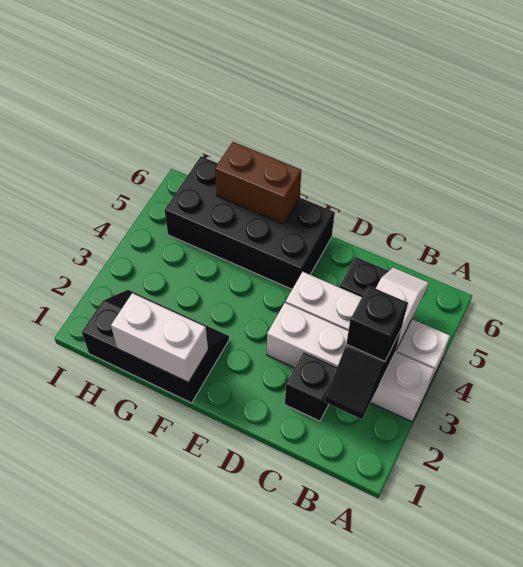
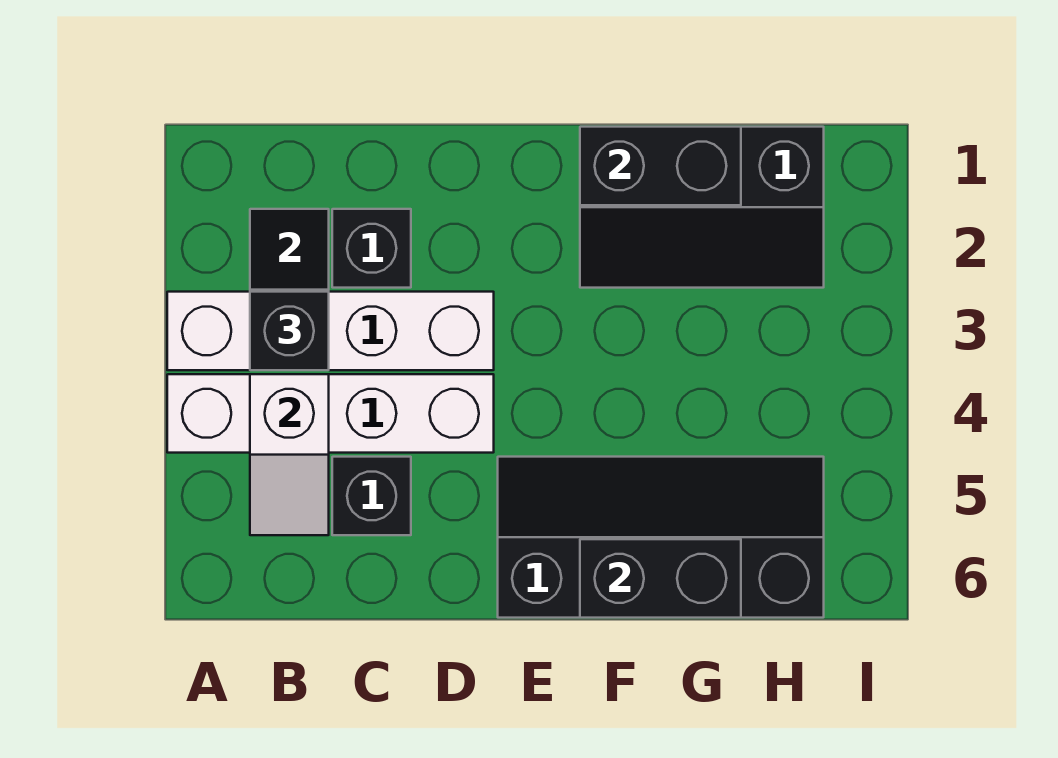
black brick E5:H6 level 1 -> black slope E5:H6 level 1 top 6
white brick F1:G1 level 2 -> black brick F1:G1 level 2
brown brick F6:G6 level 2 -> black brick F6:G6 level 2

